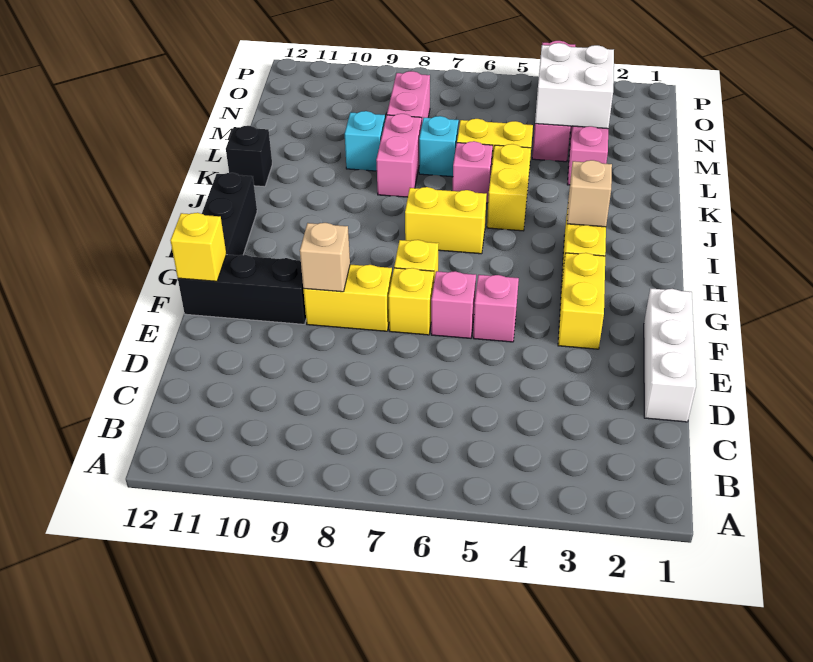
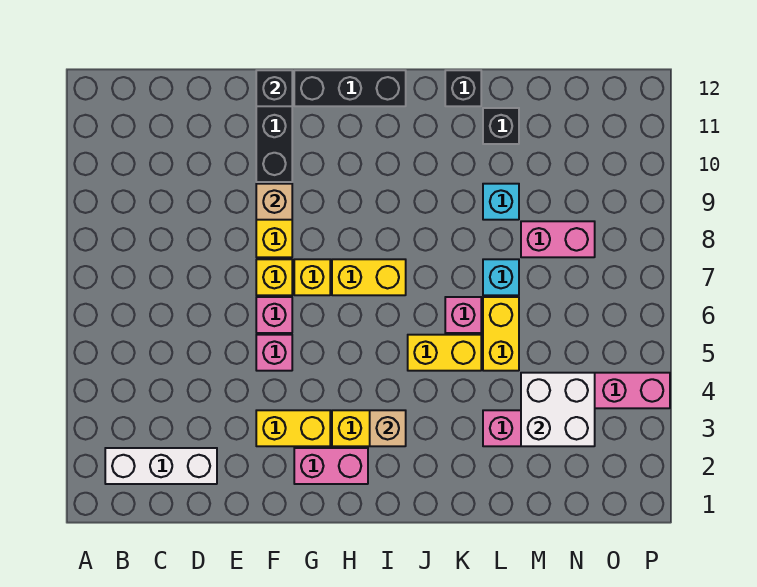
white brick D1:F1 level 1 -> white brick B2:D2 level 1
yellow brick F12 level 2 -> black brick F12 level 2
yellow brick I6:I7 level 1 -> yellow brick H7:I7 level 1
pink brick K8:L8 level 1 -> pink brick G2:H2 level 1
none -> black brick L11 level 1

